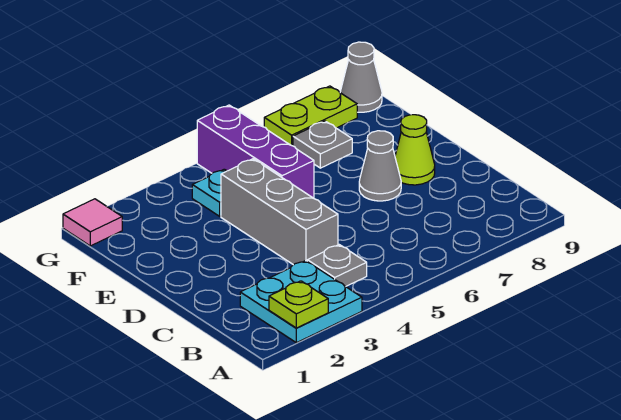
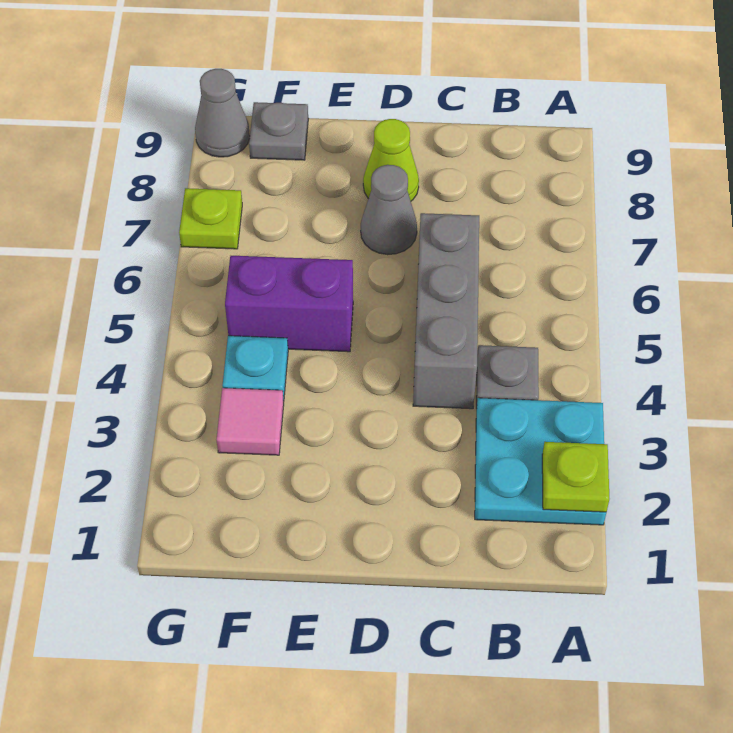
grey brick C4:E4 level 1 -> grey brick C4:C6 level 1
purple brick E5:G5 level 1 -> purple brick E5:F5 level 1
grey plate F7 level 1 -> grey plate F9 level 1
pink tile G1 level 1 -> pink tile F3 level 1
lime plate G7:G8 level 1 -> lime plate G7 level 1

